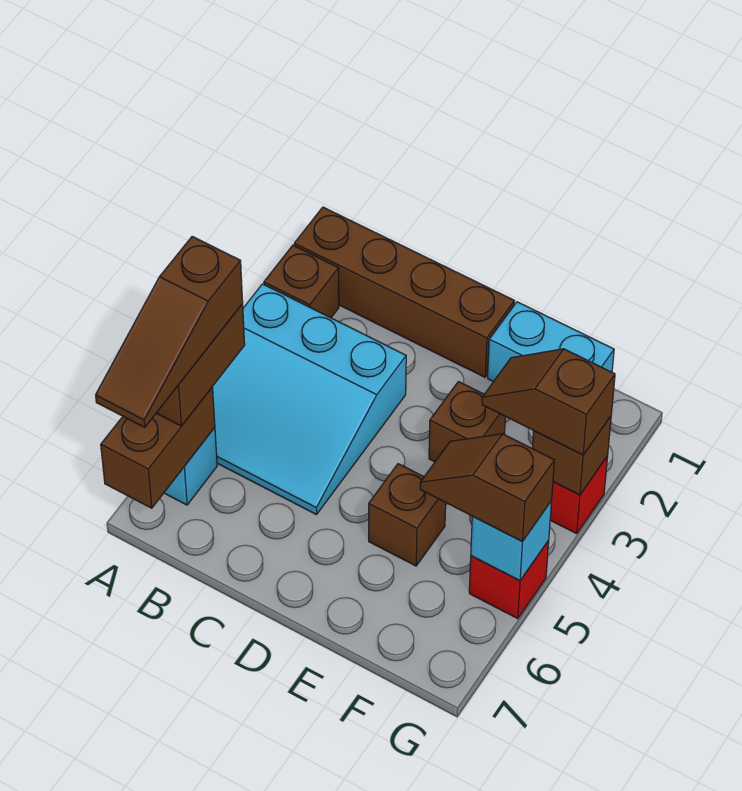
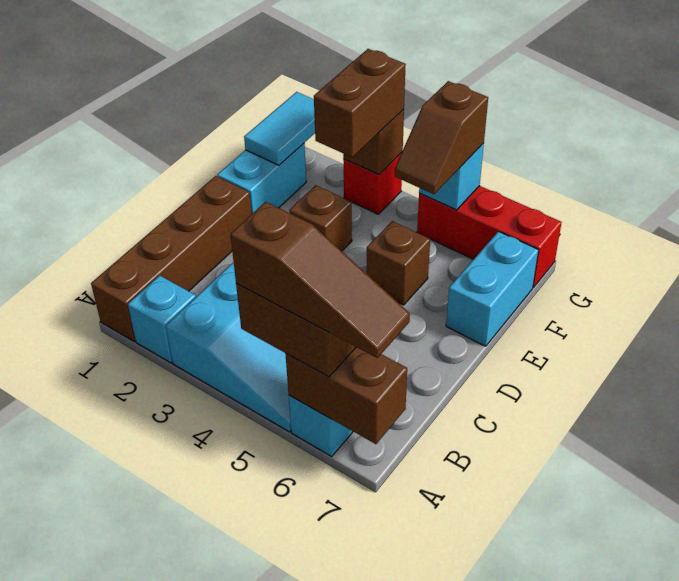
brown brick A2 level 1 -> cyan brick A2 level 1
none -> cyan brick E7:F7 level 1
none -> cyan tile F1:G1 level 2
brown slope F3:G3 level 3 top G -> brown brick F3:G3 level 3
red brick G5 level 1 -> red brick G5:G7 level 1

